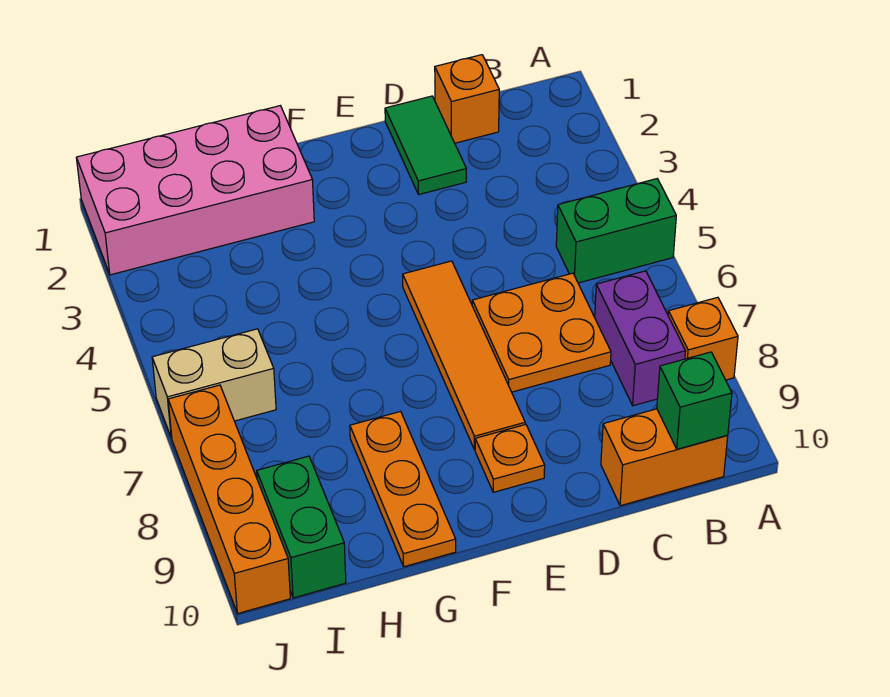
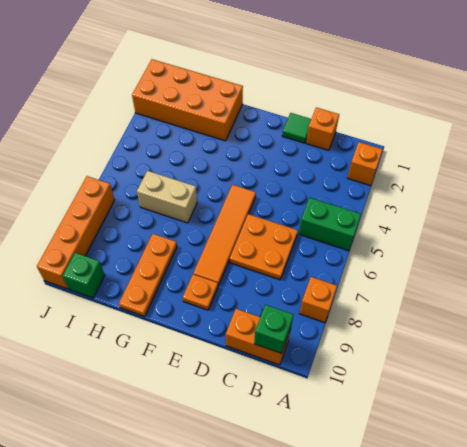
none -> orange brick A2 level 1
purple brick B7:B8 level 1 -> none
green tile D1:D2 level 1 -> green tile D1 level 1
pink brick G1:J2 level 1 -> orange brick G1:J2 level 1
tan brick I6:J6 level 1 -> tan brick G6:H6 level 1
green brick I9:I10 level 1 -> green brick I10 level 1

